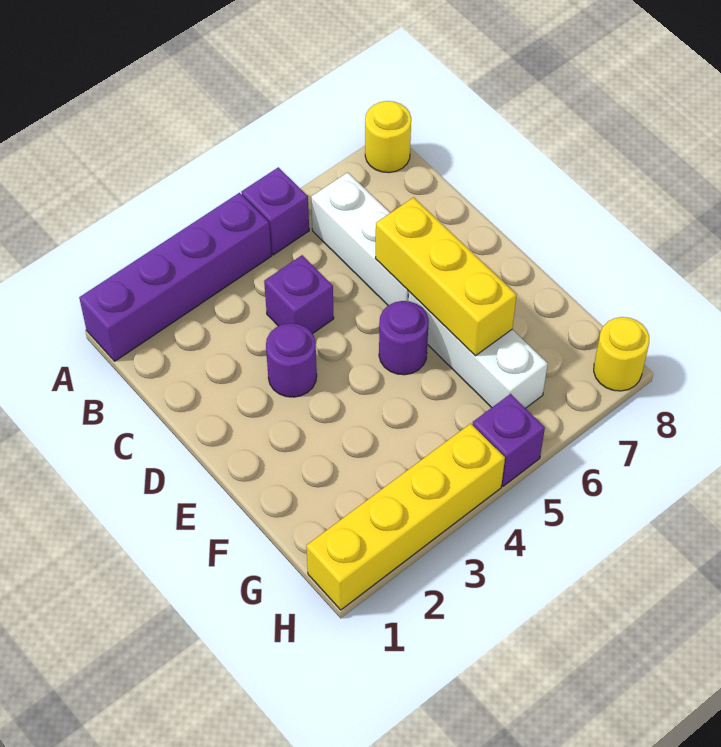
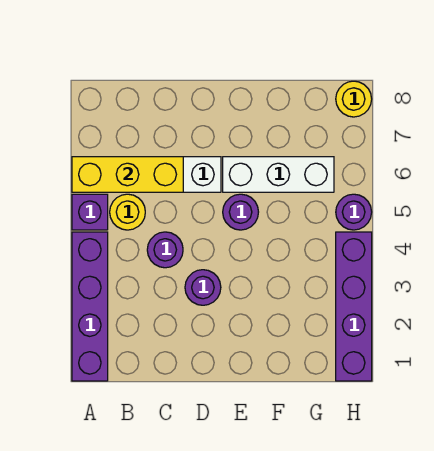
yellow round brick A8 level 1 -> yellow round brick B5 level 1
purple brick C4 level 1 -> purple round brick C4 level 1
yellow brick D6:F6 level 2 -> yellow brick A6:C6 level 2
yellow brick H1:H4 level 1 -> purple brick H1:H4 level 1
purple brick H5 level 1 -> purple round brick H5 level 1

